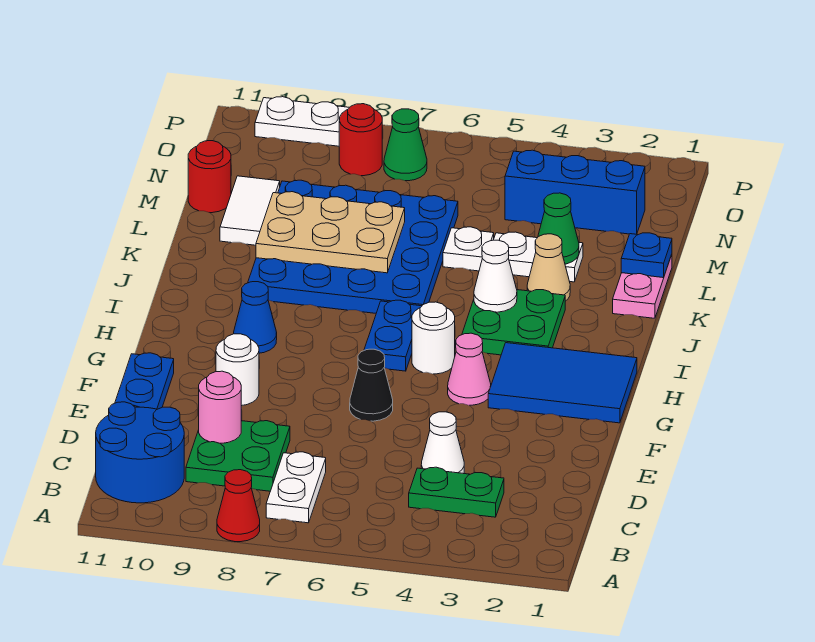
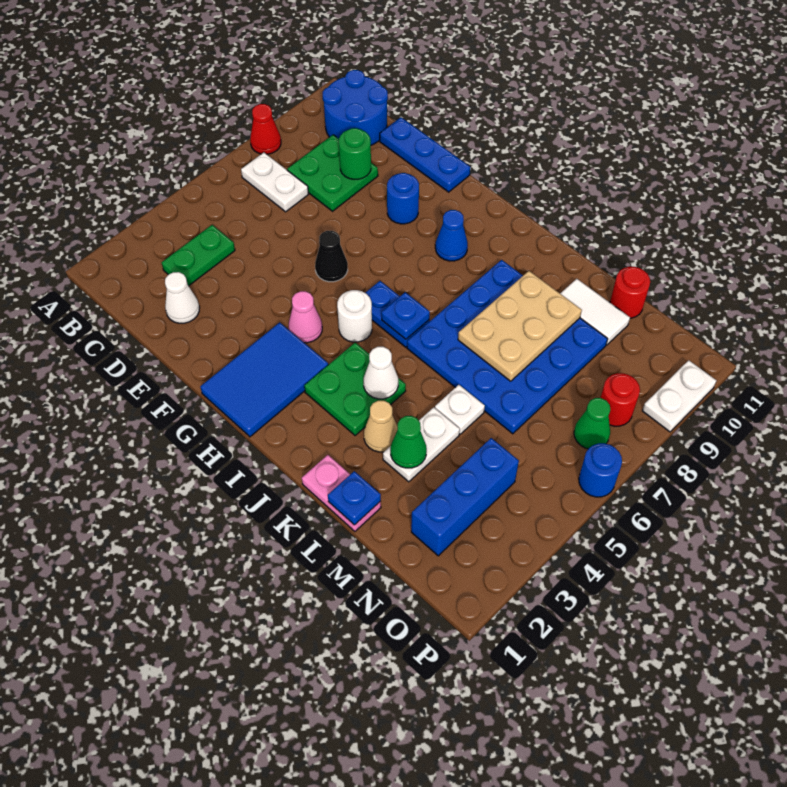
white cone D4 level 1 -> white cone D2 level 1
pink round brick D9 level 2 -> green round brick D9 level 2
white round brick F9 level 1 -> blue round brick F9 level 1
none -> blue plate I6 level 2
none -> blue round brick P6 level 1

